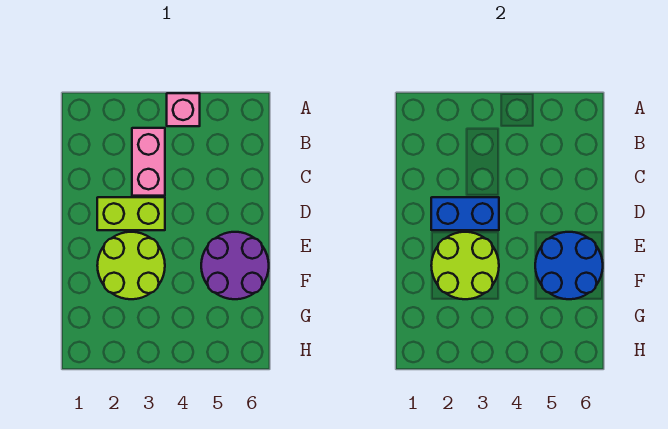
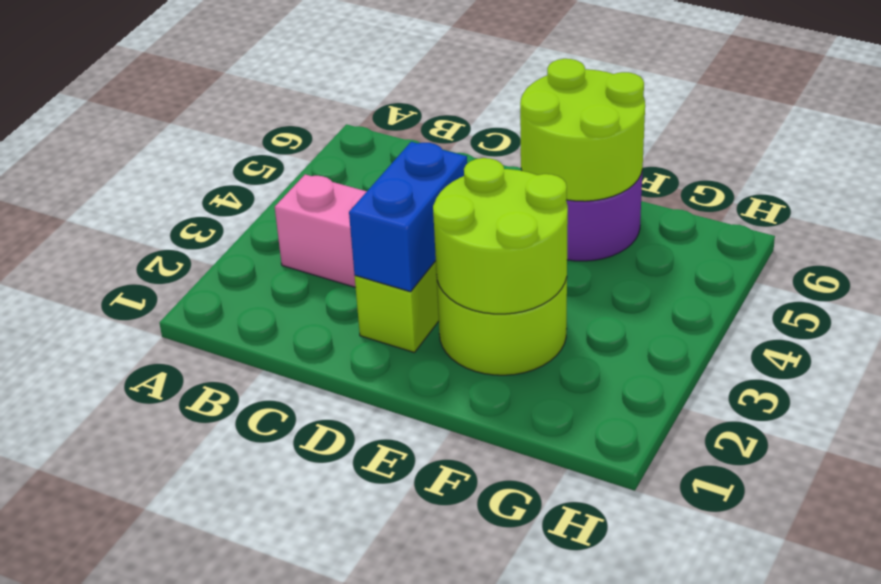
pink brick A4 level 1 -> none
blue round brick E5:F6 level 2 -> lime round brick E5:F6 level 2

